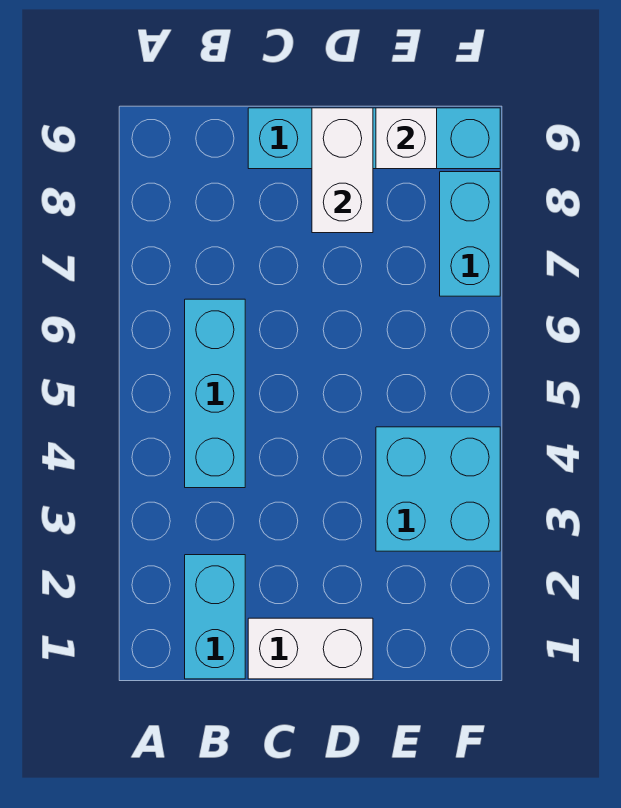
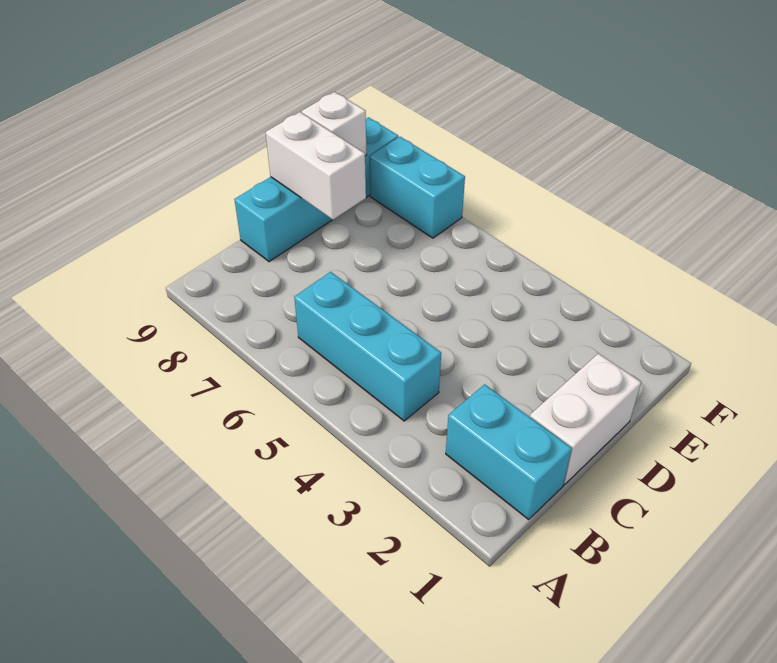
cyan brick E3:F4 level 1 -> none

